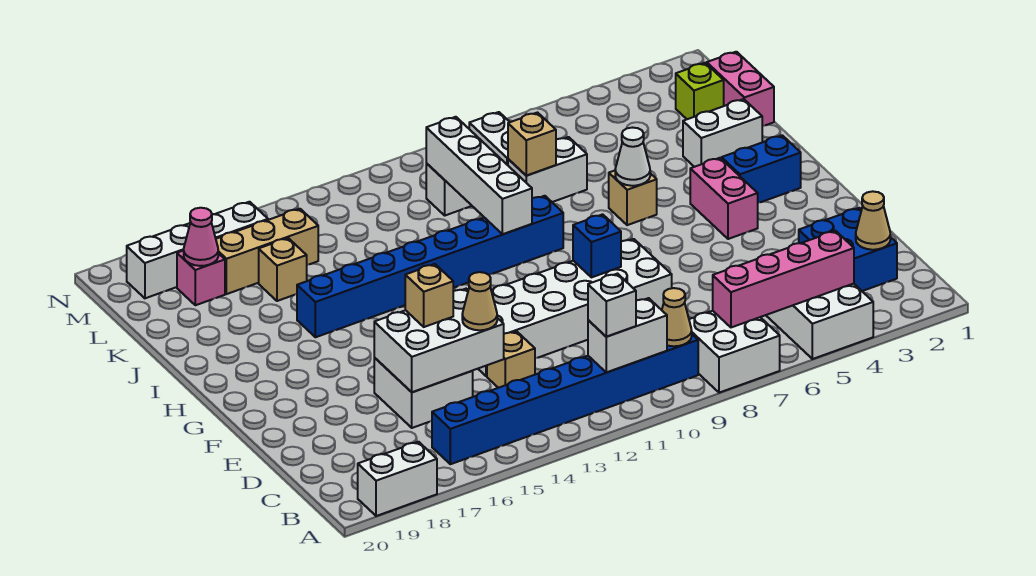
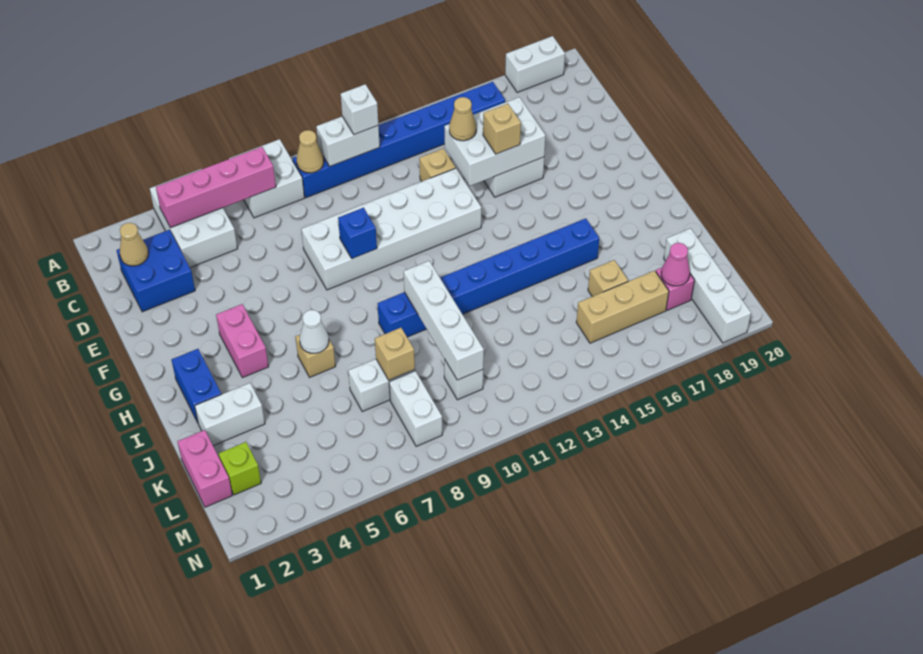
blue brick H2:H3 level 1 -> blue brick H2:I2 level 1
white brick M16:M19 level 1 -> white brick K19:N19 level 1

